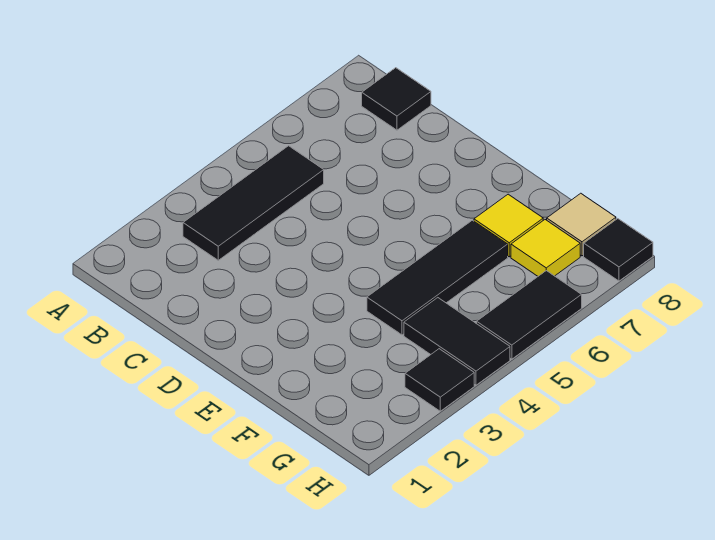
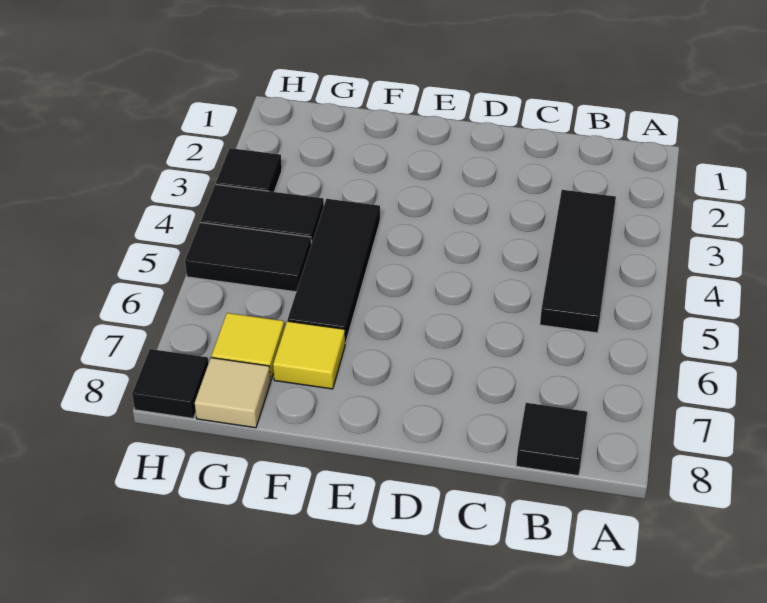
black tile H5:H6 level 1 -> black tile G5:H5 level 1

